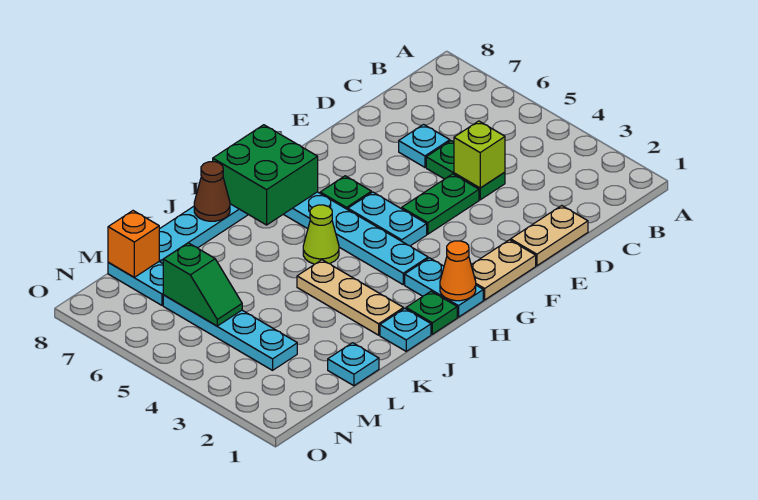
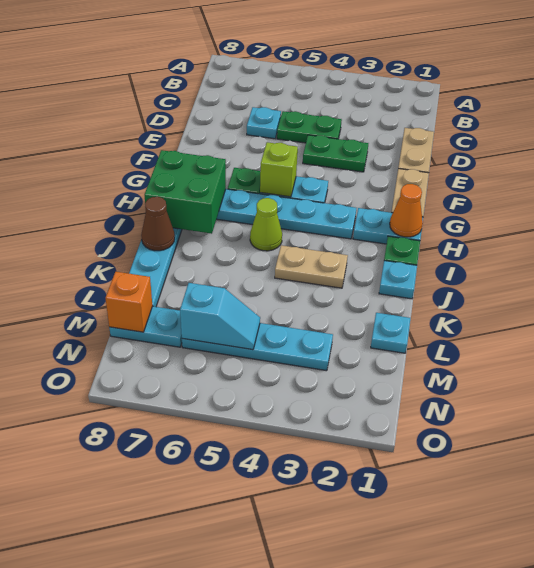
lime brick D4 level 2 -> lime brick G5 level 2
green plate E4:F4 level 1 -> green plate E3:E4 level 1
tan plate J2:J4 level 1 -> tan plate J3:J4 level 1
green slope M5:M6 level 2 top 6 -> cyan slope M5:M6 level 2 top 6

